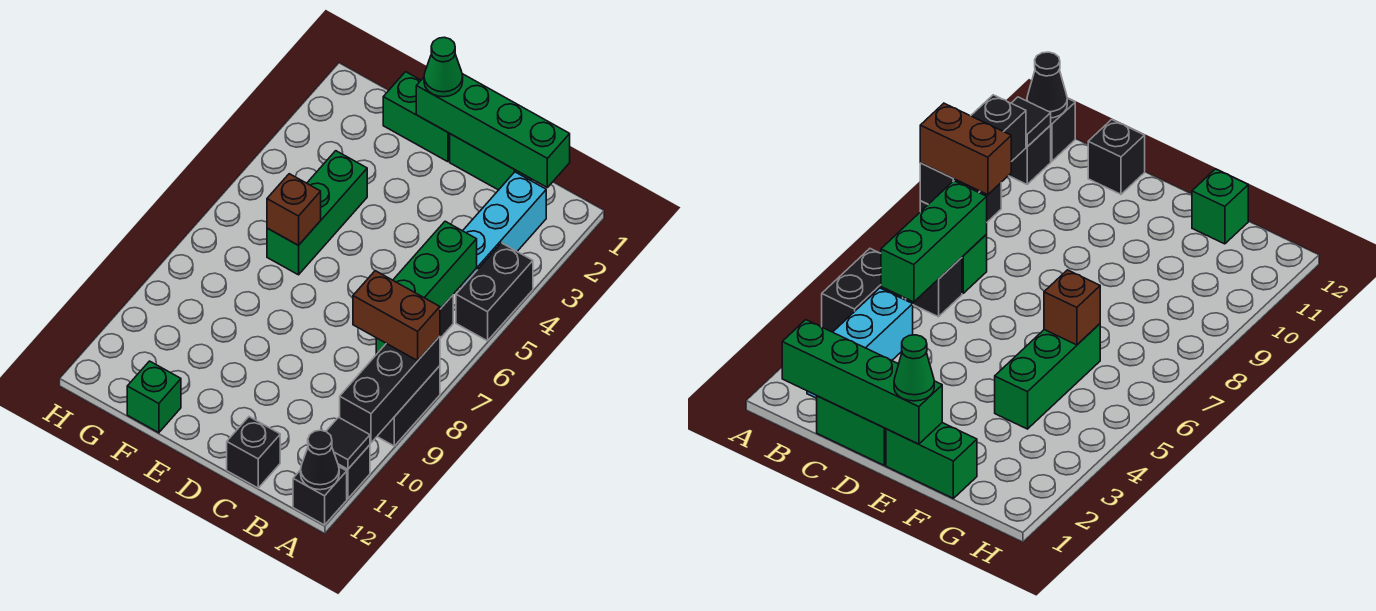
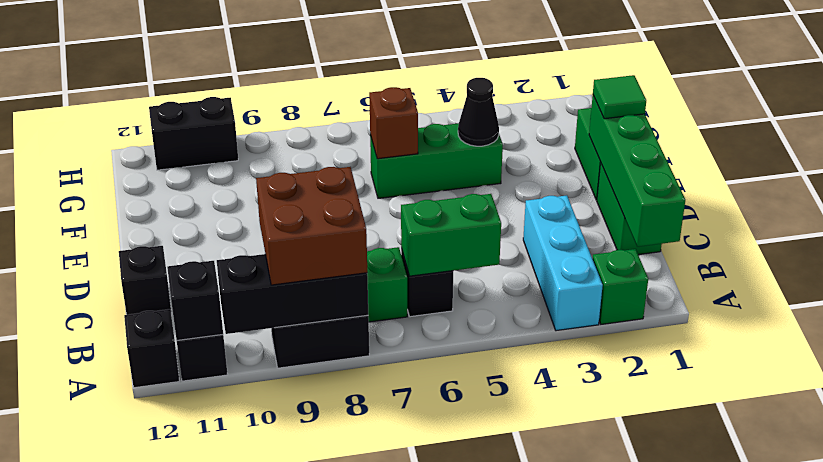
black brick A4:A5 level 1 -> black brick H10:H11 level 1
brown brick A8:B8 level 3 -> brown brick A8:B9 level 3
black tile A11 level 2 -> black brick A11 level 2
black cone A12 level 2 -> black cone F4 level 2
cyan brick B2:B4 level 1 -> cyan brick A3:C3 level 1
green brick B5:B7 level 2 -> green brick B5:B6 level 2
green cone E1 level 3 -> green tile E1 level 3
green brick F12 level 1 -> green brick A2 level 1

